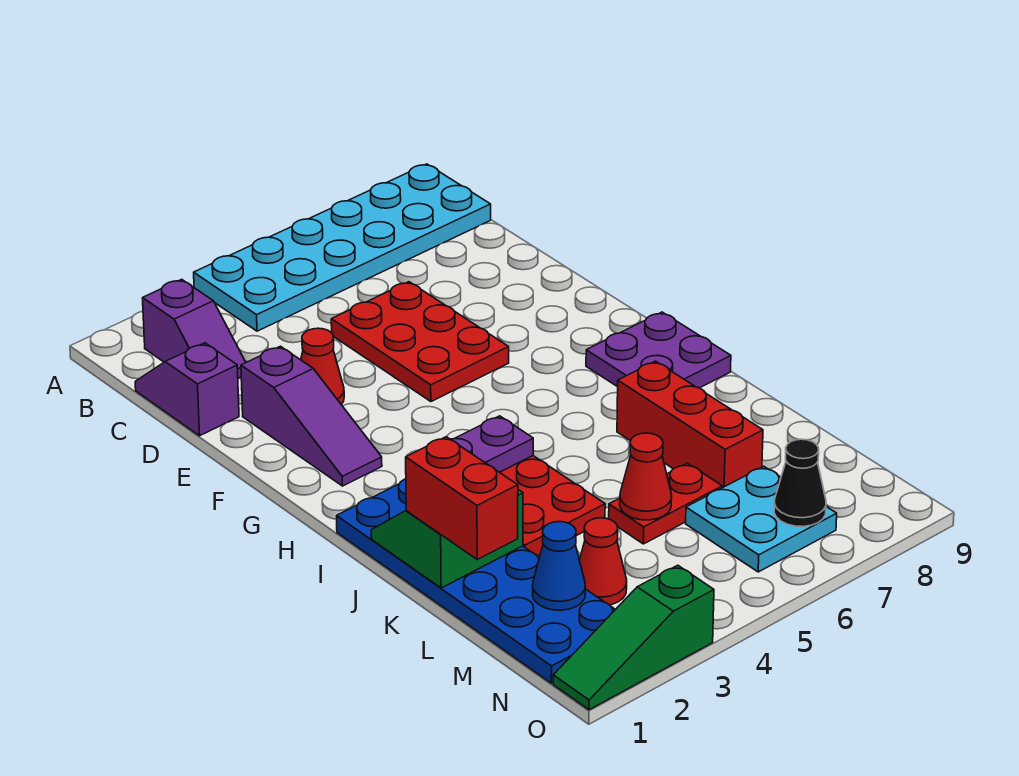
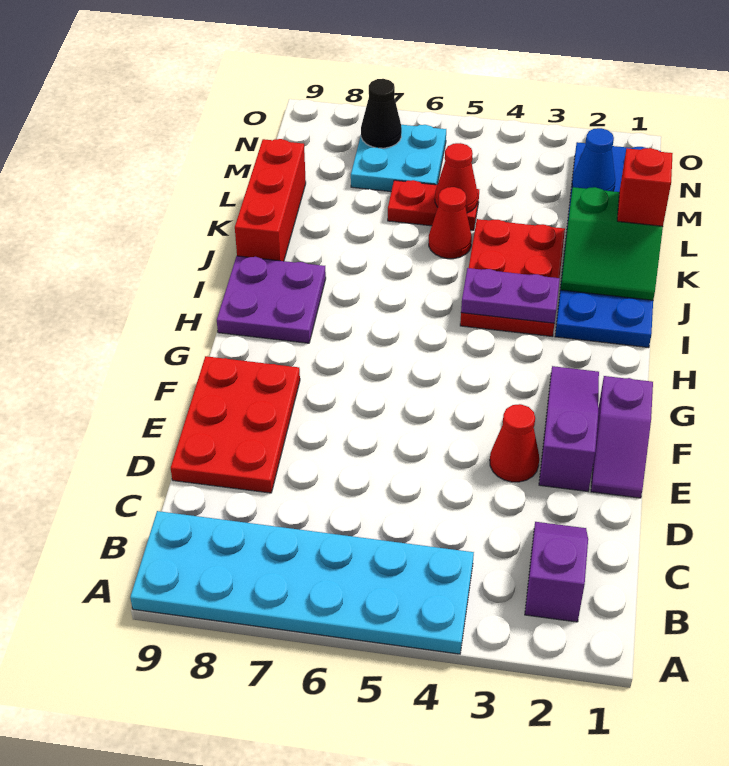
purple slope C1:D1 level 1 top D -> purple slope E1:F1 level 1 top F
red plate D5:F6 level 1 -> red plate D8:F9 level 1
red brick J7:L7 level 1 -> red brick J9:L9 level 1
red brick K1:L1 level 3 -> red brick K1 level 3
red cone M3 level 1 -> red cone K5 level 1
green slope O1:O3 level 1 top 3 -> none

